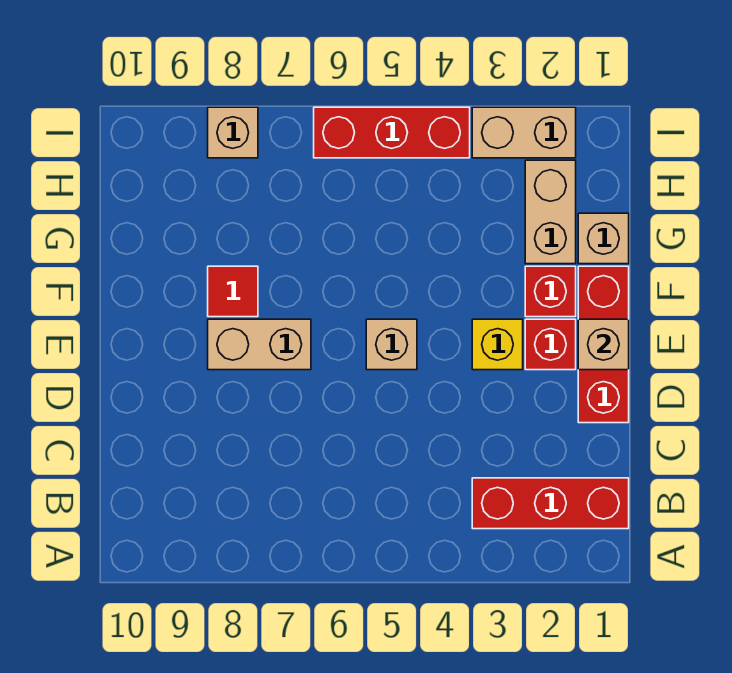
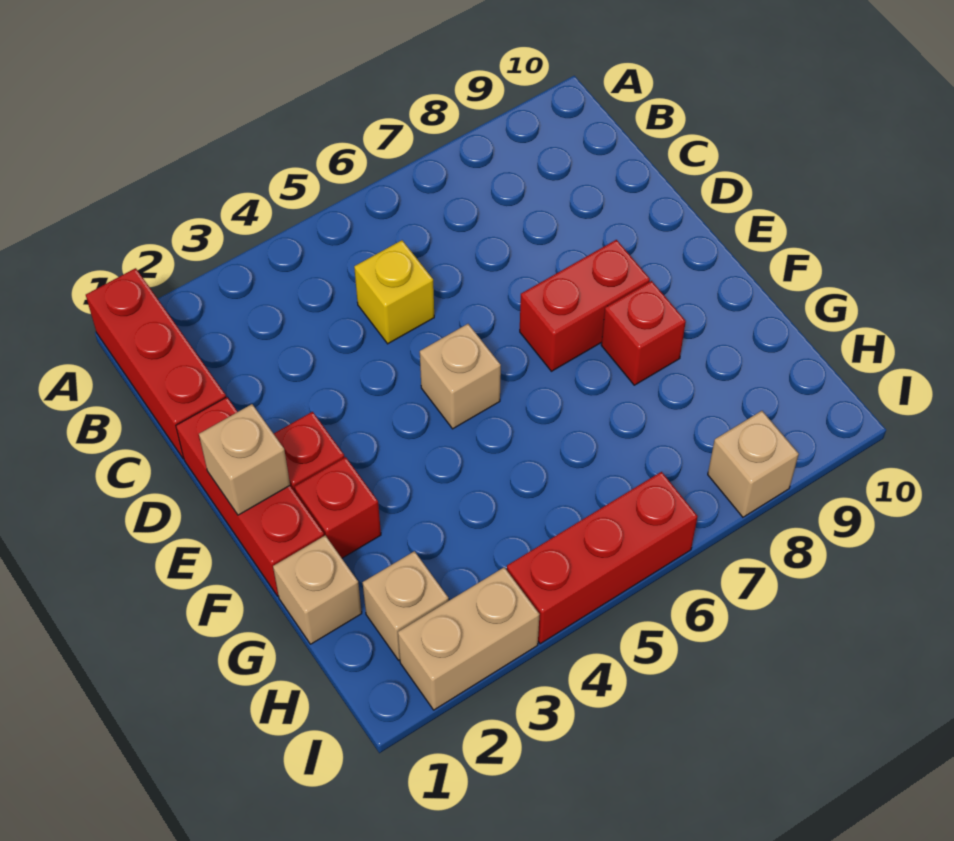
red brick B1:B3 level 1 -> red brick A1:C1 level 1
yellow brick E3 level 1 -> yellow brick C5 level 1
tan brick E7:E8 level 1 -> red brick E7:E8 level 1
red tile F8 level 1 -> red brick F8 level 1
tan brick G2:H2 level 1 -> tan brick H2 level 1

